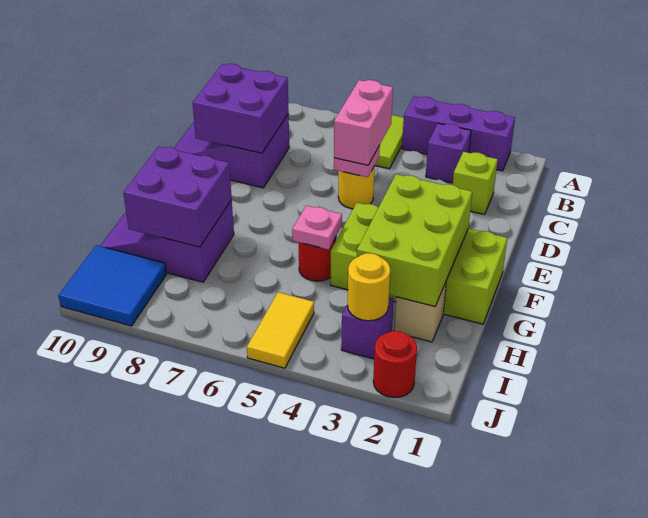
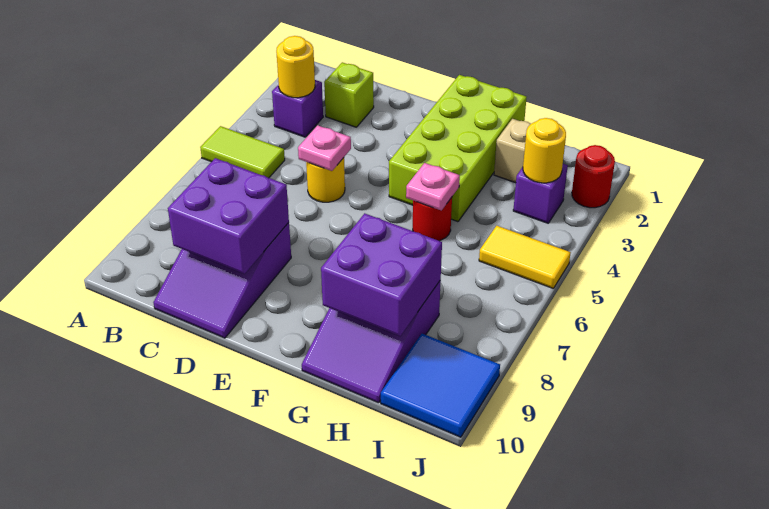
purple brick A2:A4 level 1 -> none
none -> yellow round brick B3 level 2
pink brick C5:D5 level 3 -> none
lime brick F2:H3 level 2 -> none

